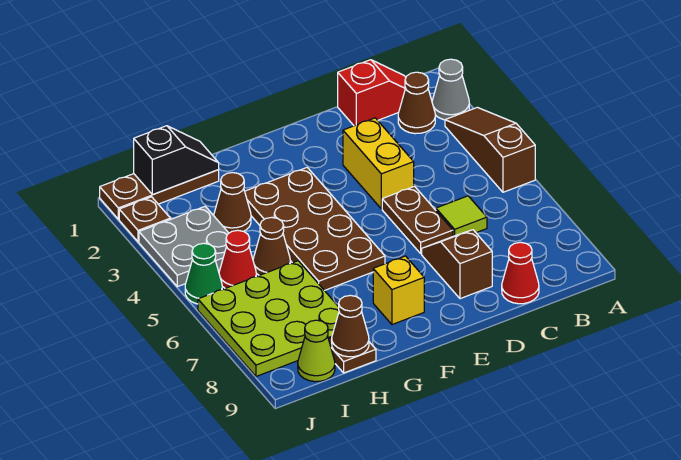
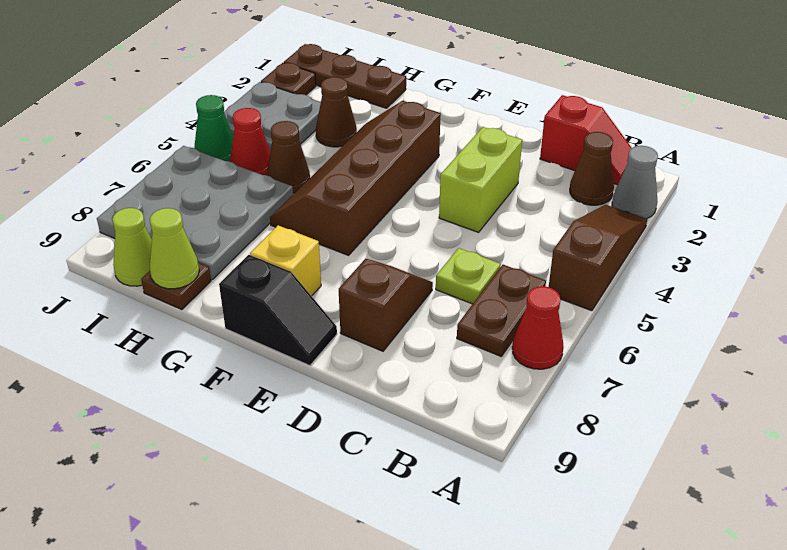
lime tile C6 level 1 -> lime plate C6 level 1
red cone C9 level 1 -> red cone A7 level 1
yellow brick D3:D4 level 1 -> lime brick D3:D4 level 1
brown plate D5:D6 level 1 -> brown plate B6:B7 level 1
brown plate F3:G6 level 1 -> brown slope F3:G6 level 1 top F
black slope H1:I1 level 2 top I -> black slope E9:F9 level 1 top F
lime plate H6:J8 level 1 -> grey plate H6:J8 level 1
brown cone H9 level 2 -> lime cone H9 level 2

